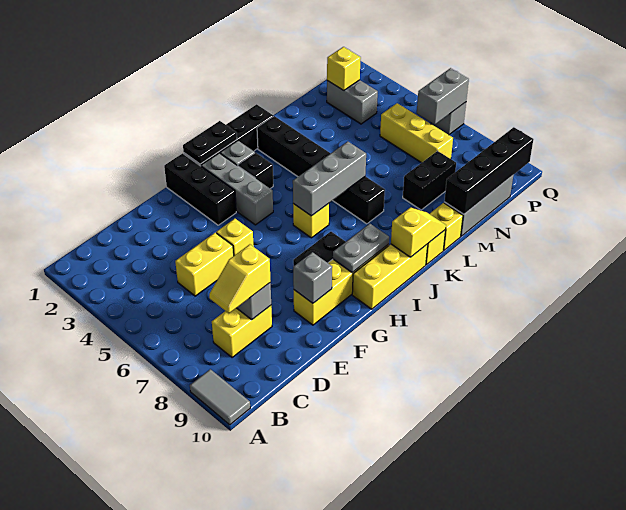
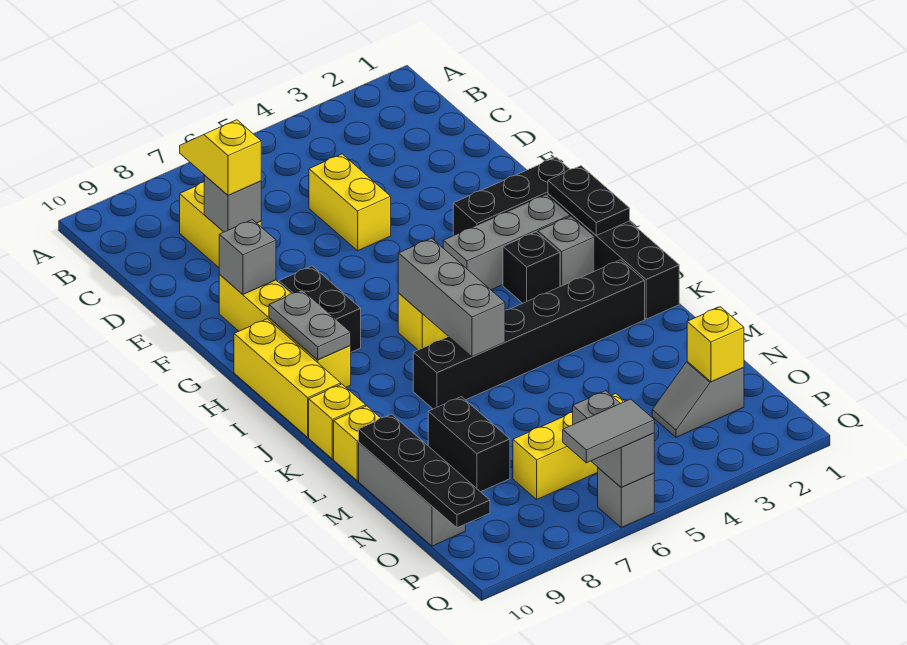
grey tile A9:A10 level 1 -> grey tile Q6:Q7 level 3
yellow brick F5 level 1 -> none
yellow slope J10:K10 level 2 top J -> none
black brick M10:P10 level 2 -> black plate M10:P10 level 2
grey brick O2:O3 level 1 -> grey slope O2:O3 level 1 top 2

